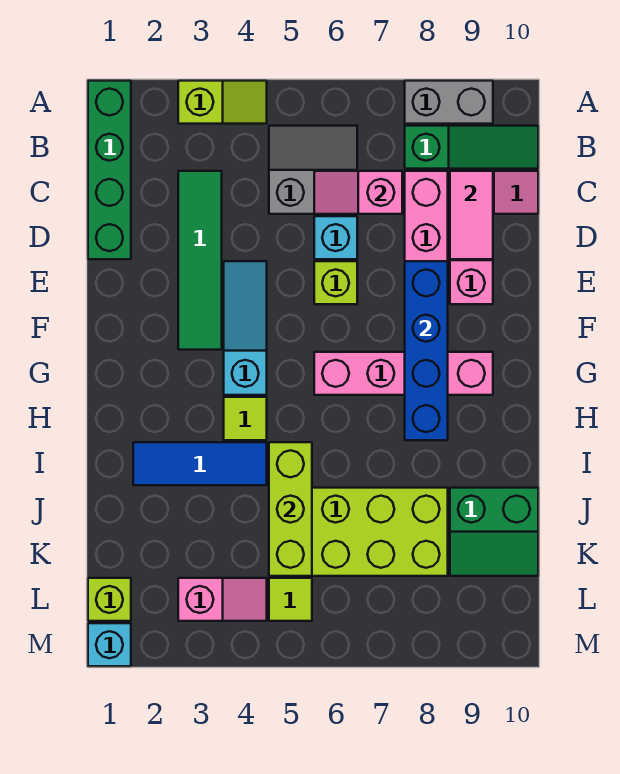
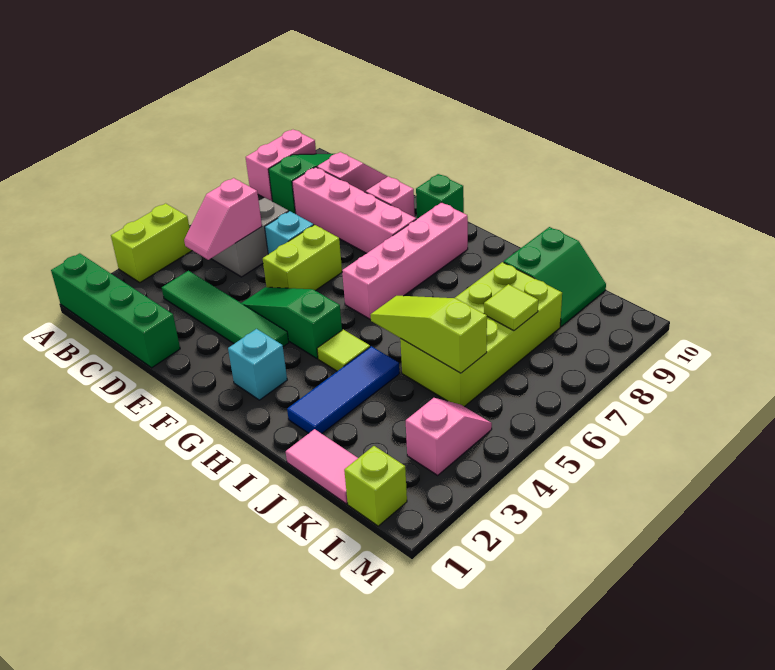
lime slope A3:A4 level 1 top 3 -> lime brick A3:A4 level 1
grey brick A8:A9 level 1 -> pink brick A8:A9 level 1
pink slope C6:C7 level 2 top 7 -> pink slope C4:C5 level 2 top 5
pink tile C9:D9 level 2 -> pink tile J1:K1 level 1
cyan slope E4:G4 level 1 top G -> green slope E4:G4 level 1 top G
lime brick E6 level 1 -> lime brick E5:E6 level 1
blue brick E8:H8 level 2 -> none
none -> green brick F10 level 1
lime brick I5:K5 level 2 -> lime slope I5:K5 level 2 top K
lime tile L5 level 1 -> lime tile K7 level 2
cyan brick M1 level 1 -> cyan brick G2 level 1

